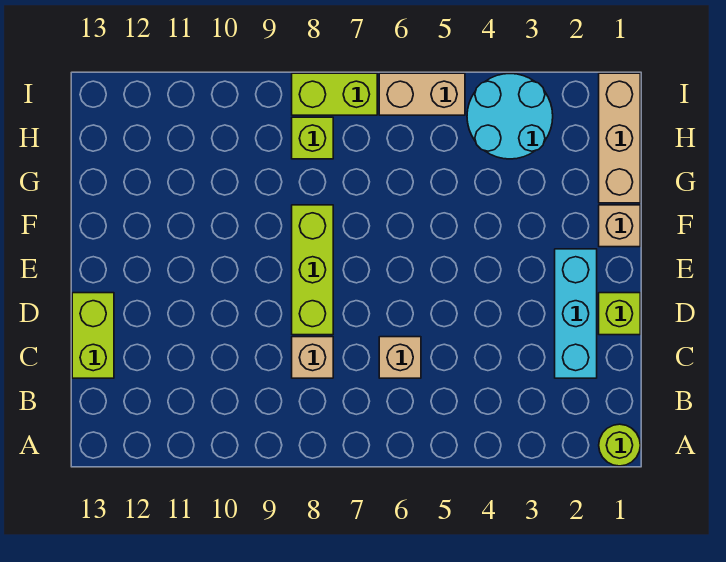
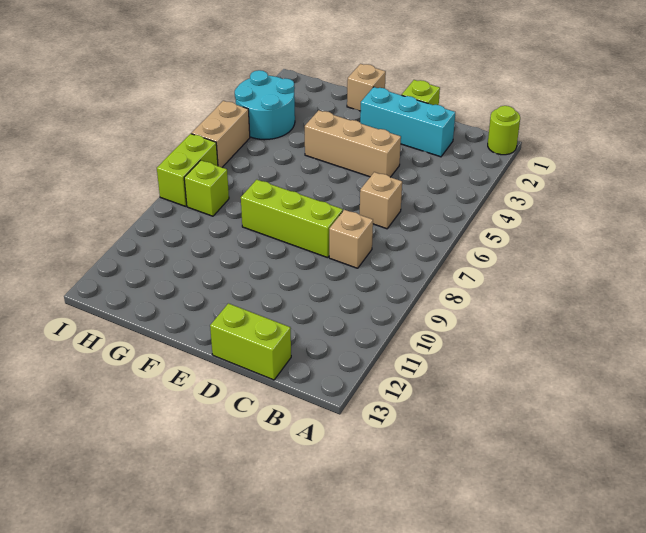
tan brick G1:I1 level 1 -> tan brick D4:F4 level 1

